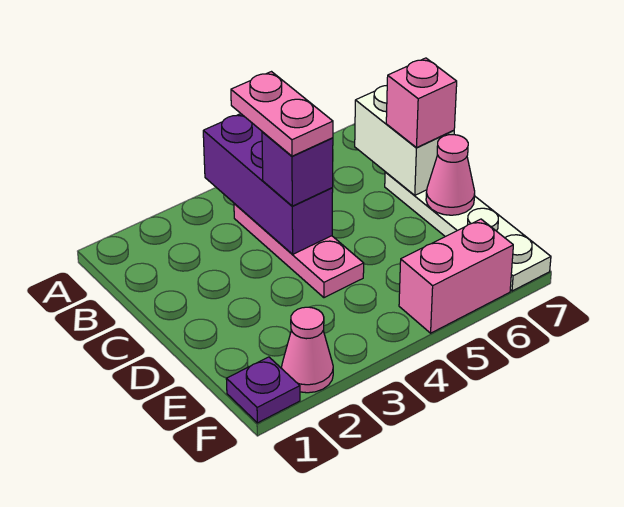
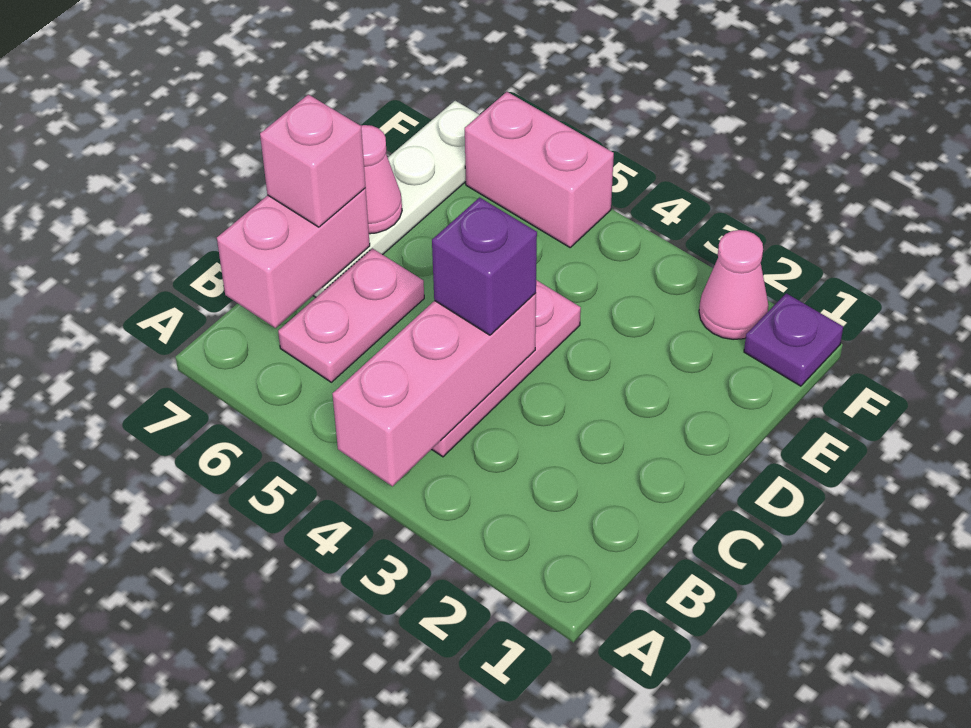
purple brick A4:C4 level 2 -> pink brick A4:C4 level 2
pink plate B4:C4 level 4 -> pink plate B6:C6 level 1
white brick B7:C7 level 2 -> pink brick B7:C7 level 2

